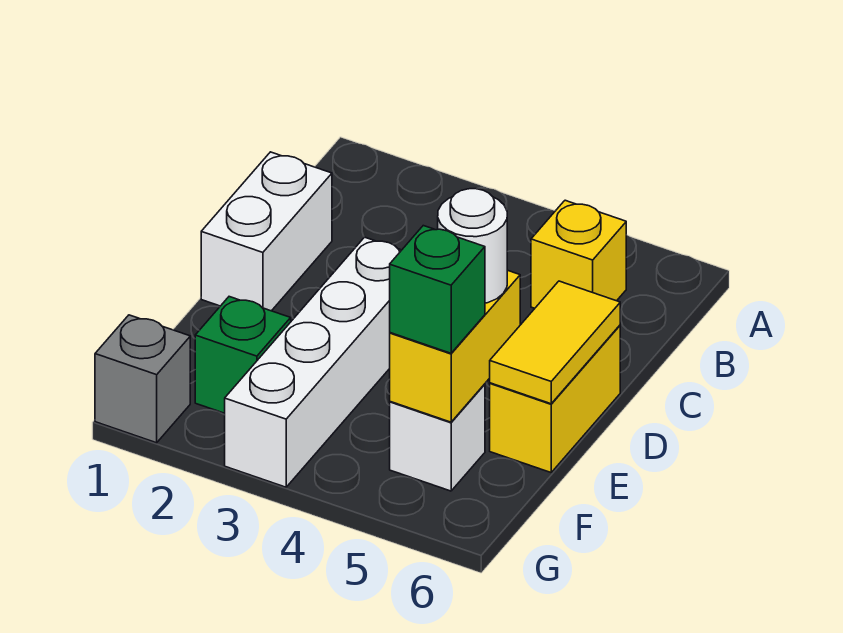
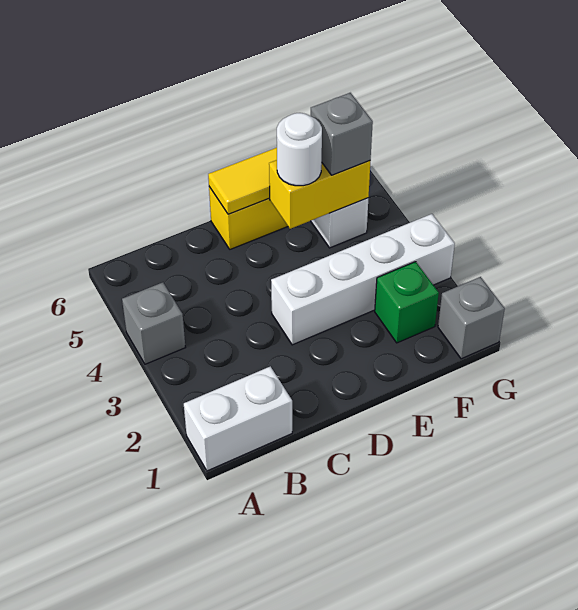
none -> grey brick A4 level 1
yellow brick B5 level 1 -> none
white brick C1:D1 level 1 -> white brick A1:B1 level 1
green brick F5 level 3 -> grey brick F5 level 3

